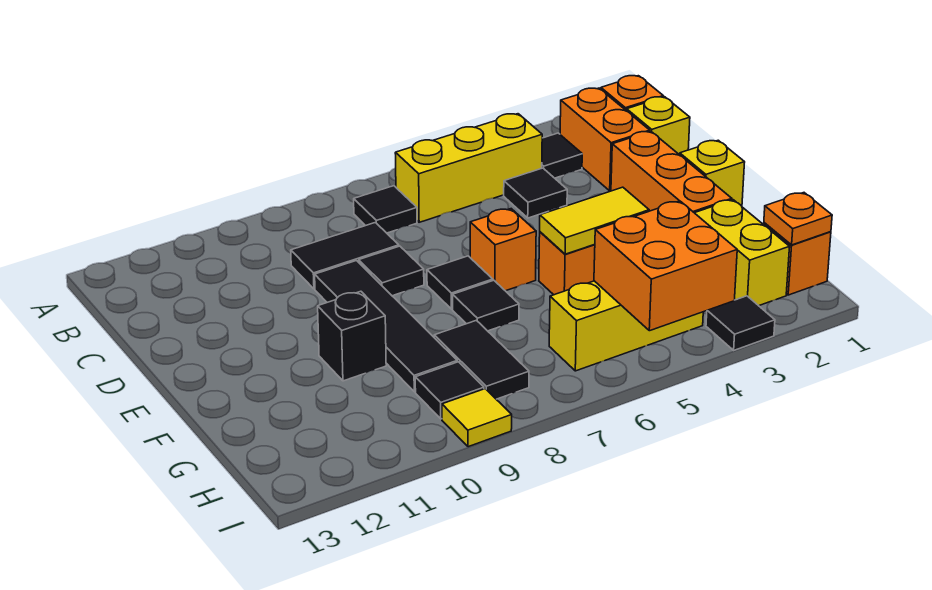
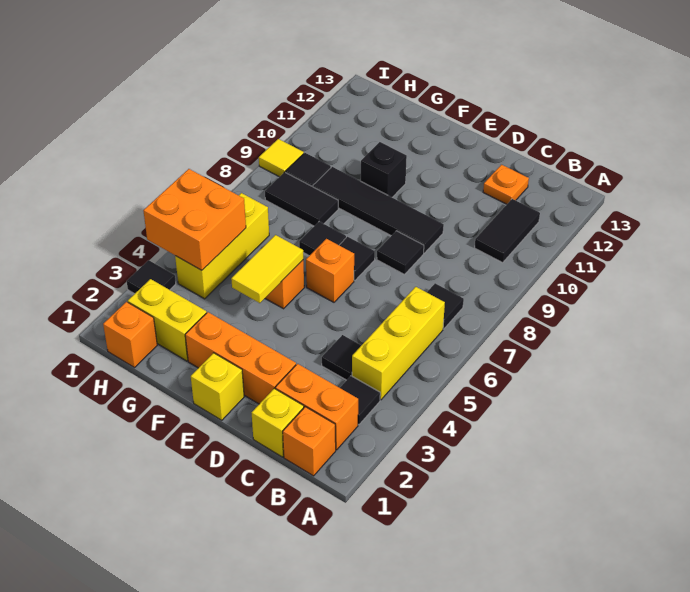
black tile C8:C9 level 1 -> black tile B10:B11 level 1
orange plate H1 level 2 -> orange plate C12 level 1

